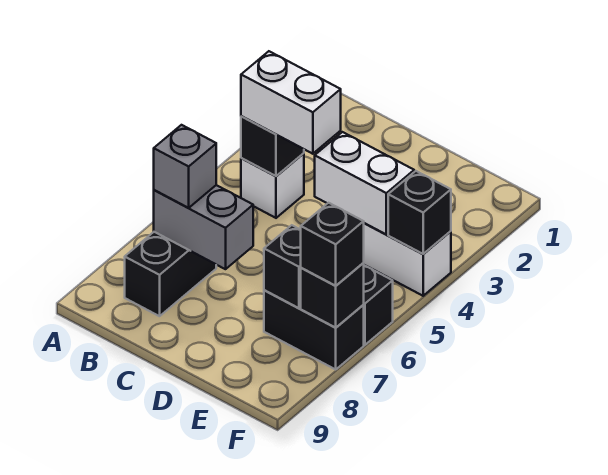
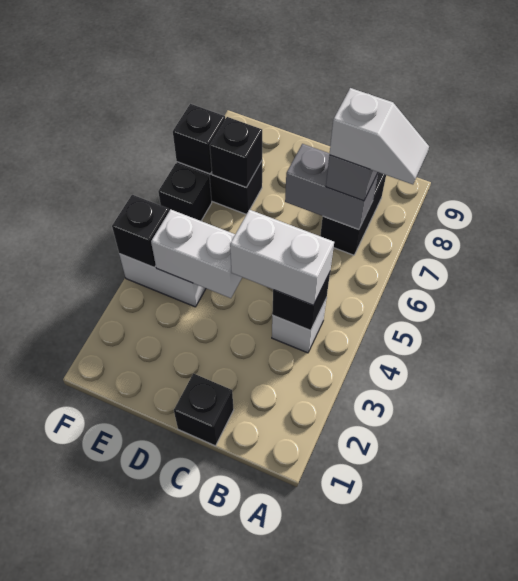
none -> white slope A7:B7 level 4 top B
black brick F7 level 3 -> black brick C1 level 1

